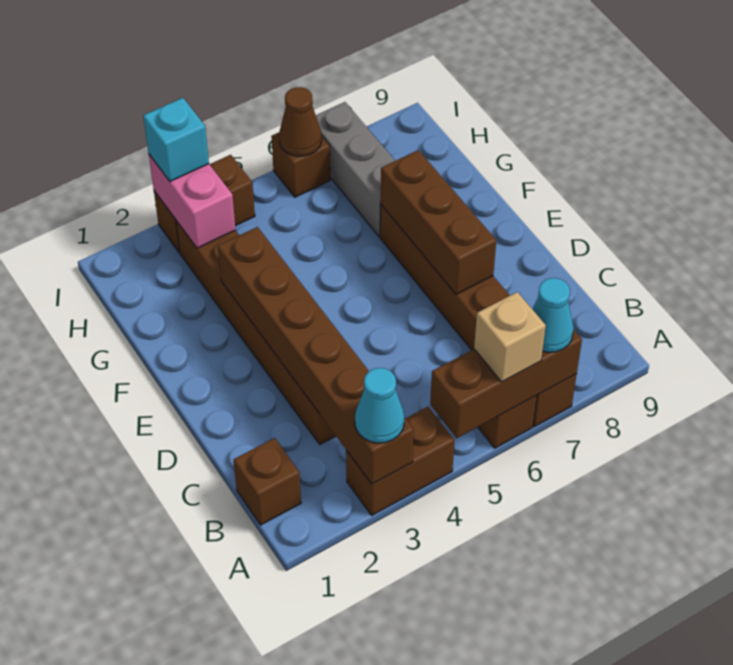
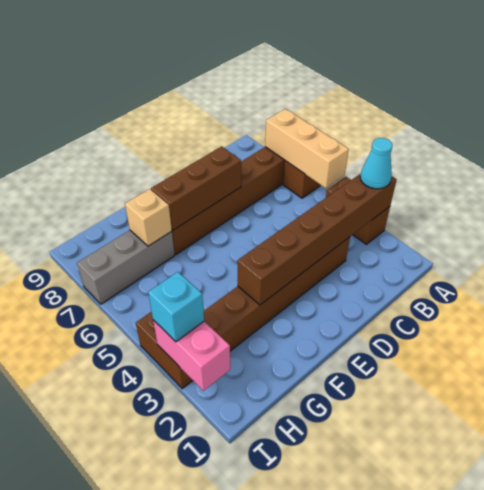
brown brick A5:A7 level 2 -> tan brick A5:A7 level 2
tan brick A6 level 3 -> tan brick G7 level 2
cyan cone A7 level 3 -> none
brown brick B1 level 1 -> none
pink brick H3:I3 level 2 -> pink brick I2:I3 level 2
brown brick I6 level 1 -> none
brown cone I6 level 2 -> none

